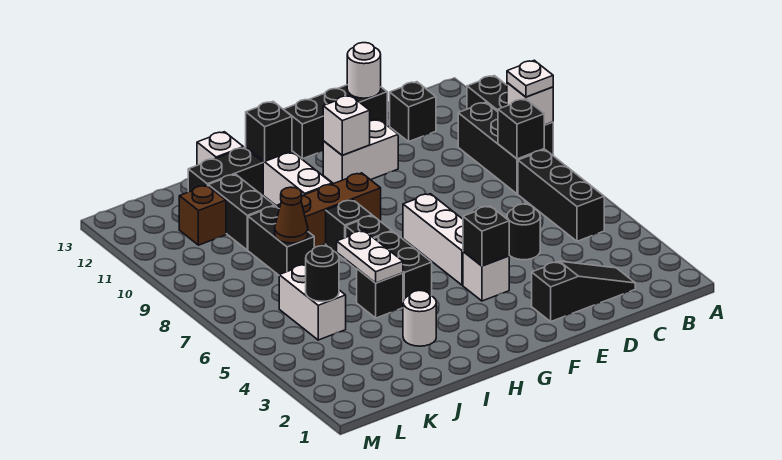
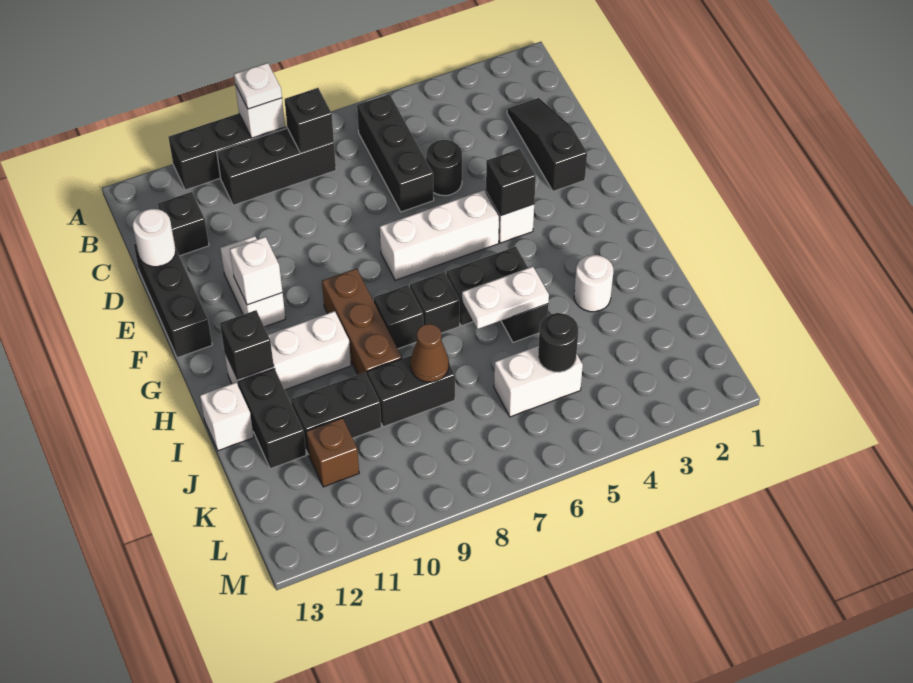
black brick B5:B7 level 1 -> black brick B6:D6 level 1

